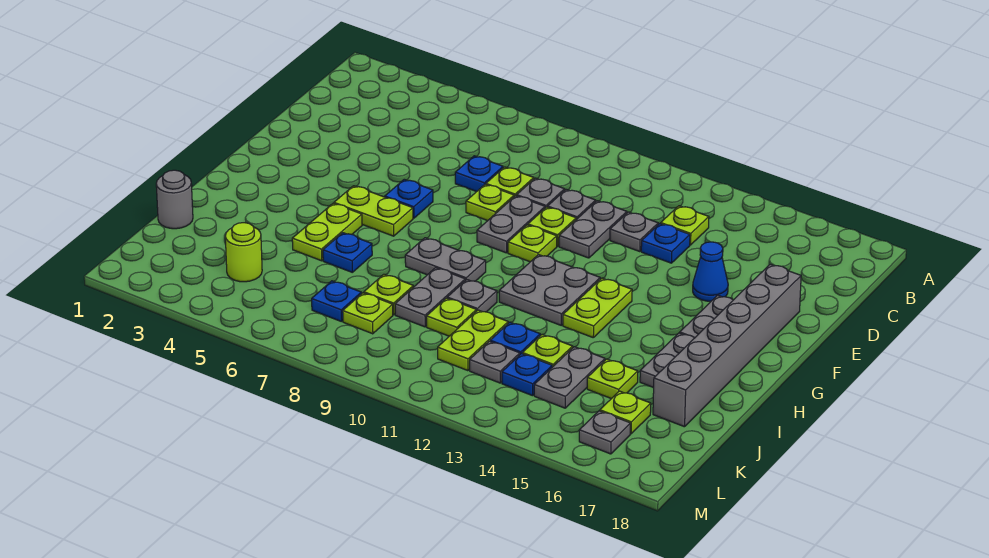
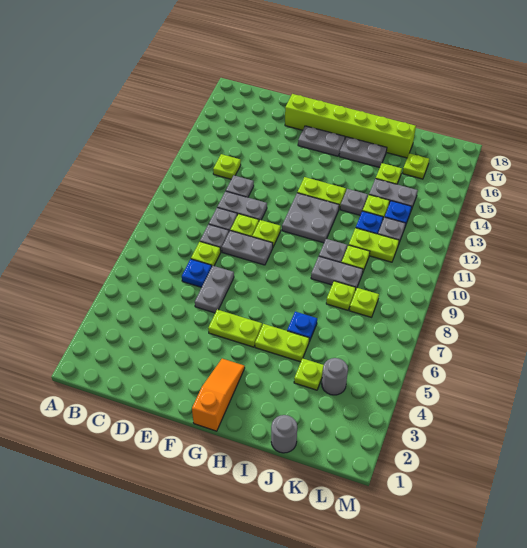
blue plate D13 level 1 -> none
lime plate E8 level 1 -> lime plate J4 level 1
blue cone E15 level 1 -> none
grey brick E17:J17 level 1 -> lime brick E17:J17 level 1
blue plate F6 level 1 -> none
none -> orange slope G1:G3 level 1 top 1
lime plate G5:G6 level 1 -> lime plate F5:G5 level 1
grey plate H8:H9 level 1 -> grey plate E6:E7 level 1
lime round brick K4 level 1 -> grey round brick K4 level 1
blue plate K7 level 1 -> none
grey plate L16 level 1 -> grey plate I13 level 1

